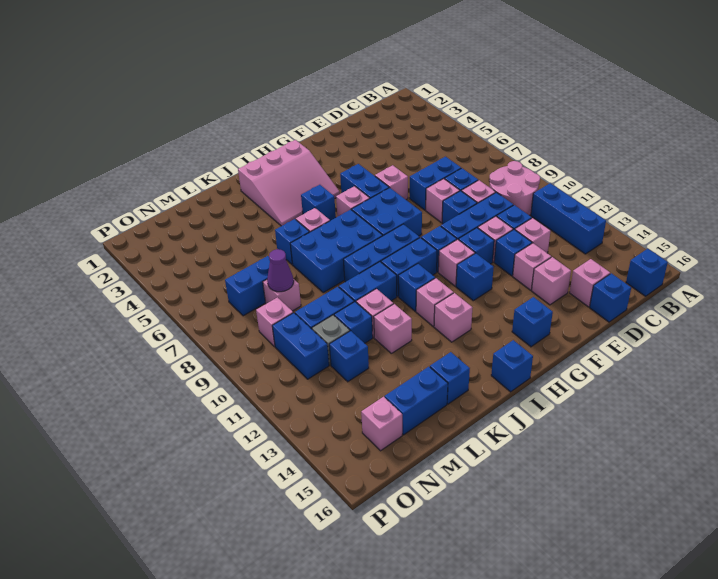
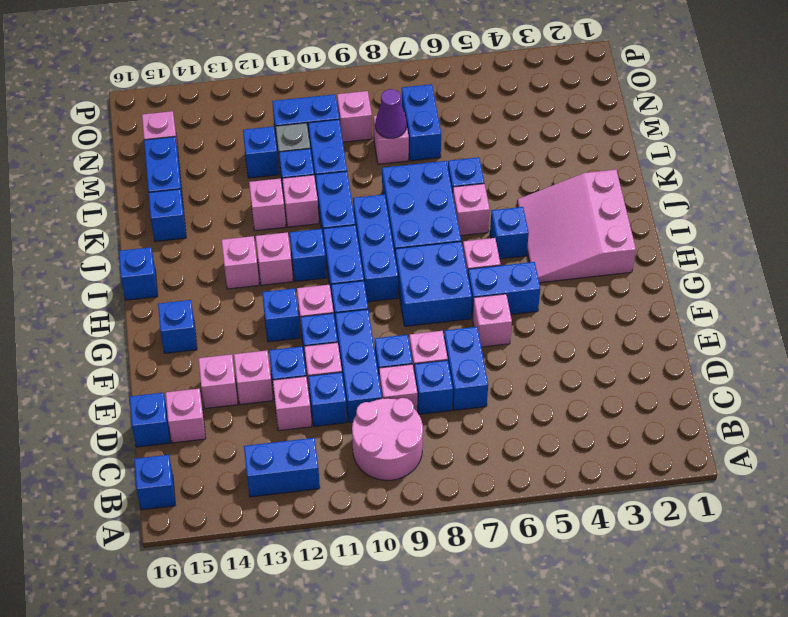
blue brick B11:B13 level 1 -> blue brick B12:B13 level 1

